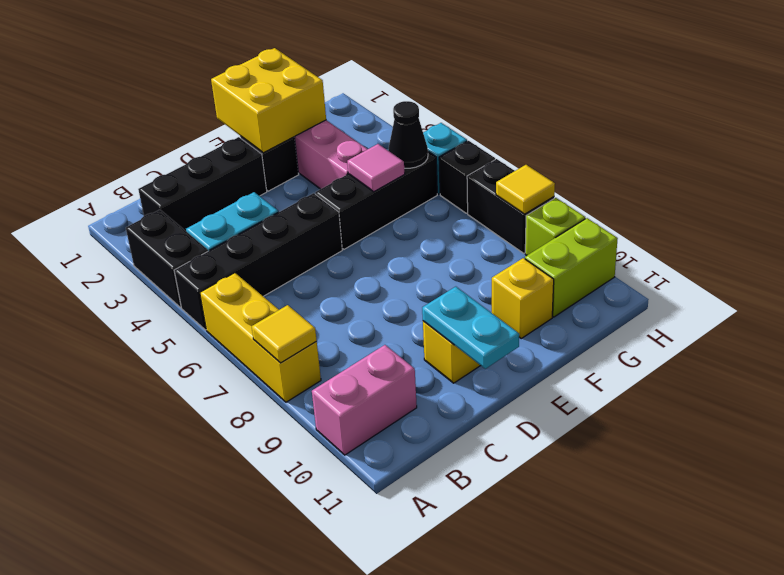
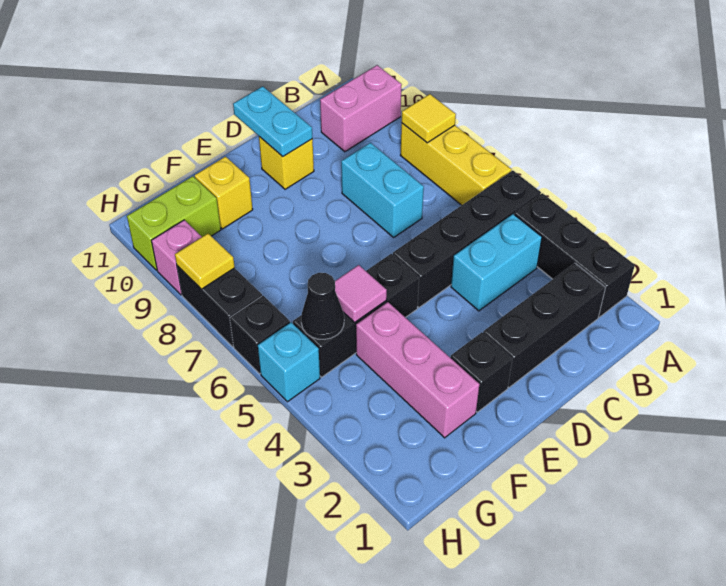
black brick A3:A4 level 1 -> black brick A2:A4 level 1
none -> cyan brick C7:C8 level 1
yellow brick E1:F2 level 2 -> none
lime brick H9 level 1 -> pink brick H9 level 1

